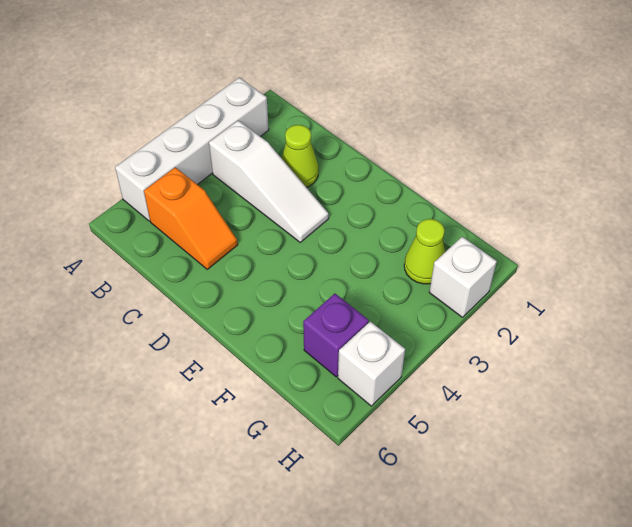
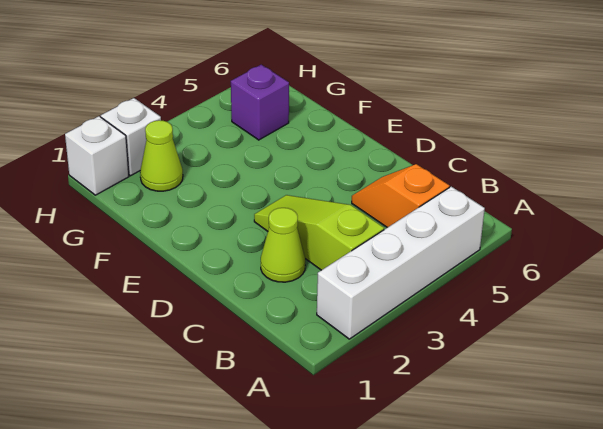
white slope B3:D3 level 1 top B -> lime slope B3:D3 level 1 top B
white brick H5 level 1 -> white brick H1 level 1

